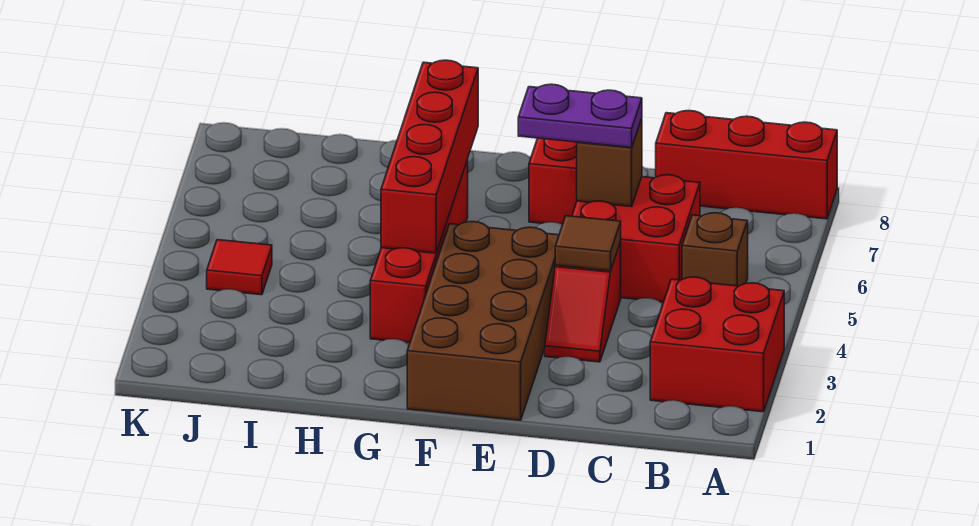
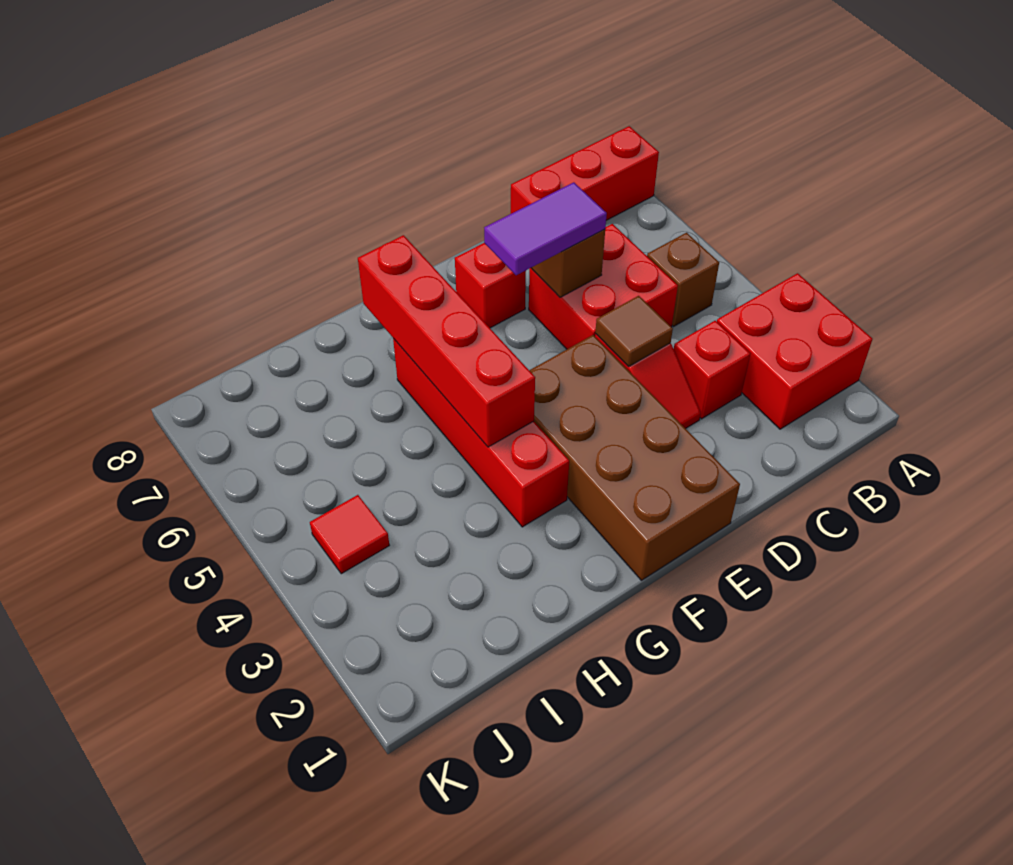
none -> red brick C3 level 1
purple plate D6:E6 level 3 -> purple tile D6:E6 level 3

